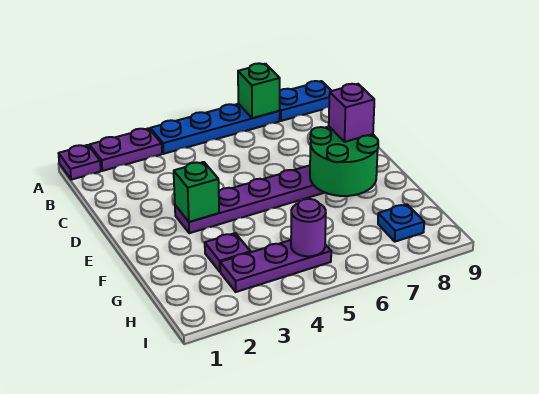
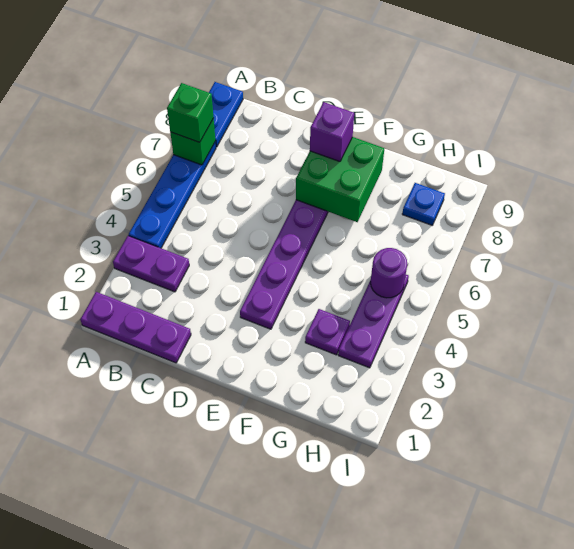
purple plate A1 level 1 -> purple plate A1:C1 level 1
purple plate A2:A3 level 1 -> purple plate A3:B3 level 1
green brick E3 level 2 -> green brick A7 level 3
green round brick E7:F8 level 2 -> green brick E7:F8 level 2

